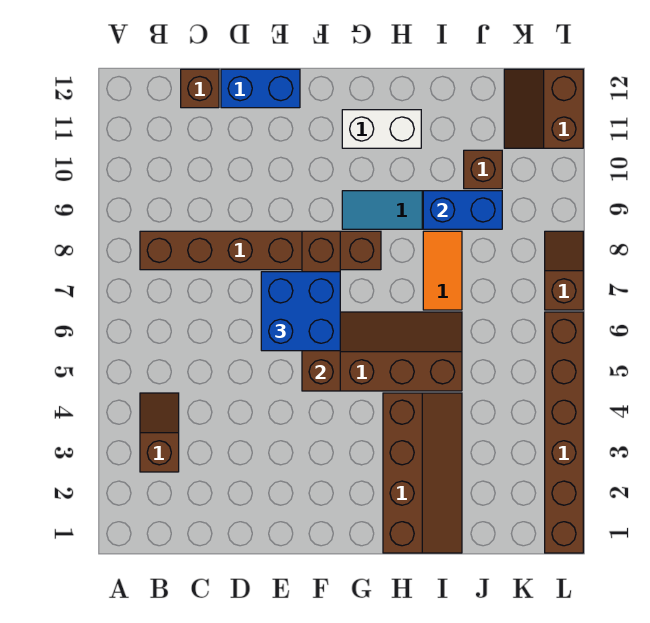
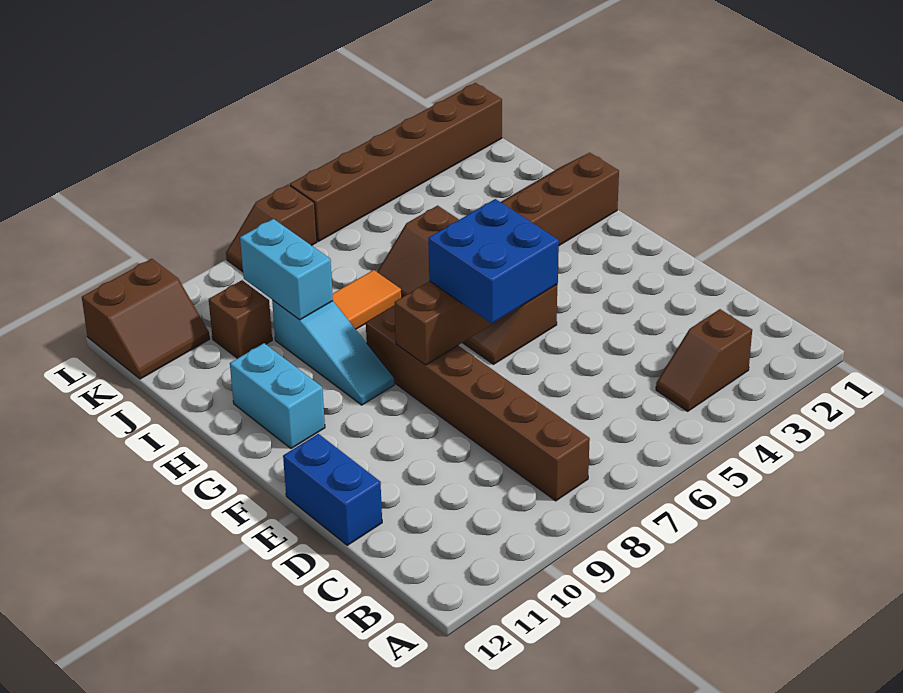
brown brick C12 level 1 -> none
white brick G11:H11 level 1 -> cyan brick G11:H11 level 1
blue brick I9:J9 level 2 -> cyan brick I9:J9 level 2

